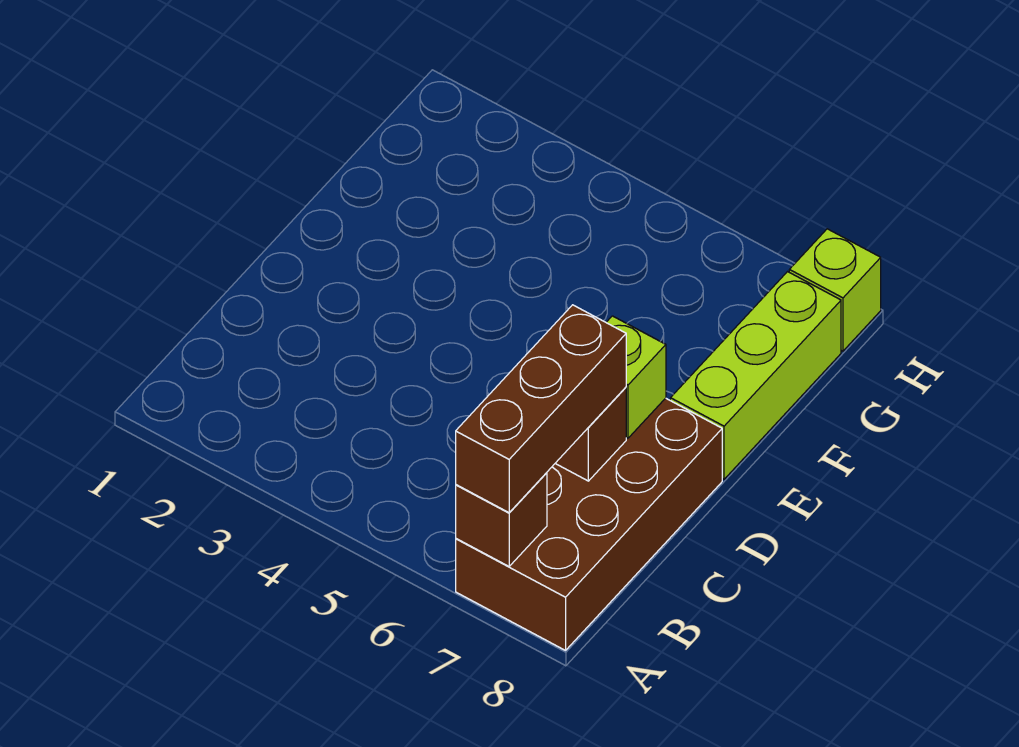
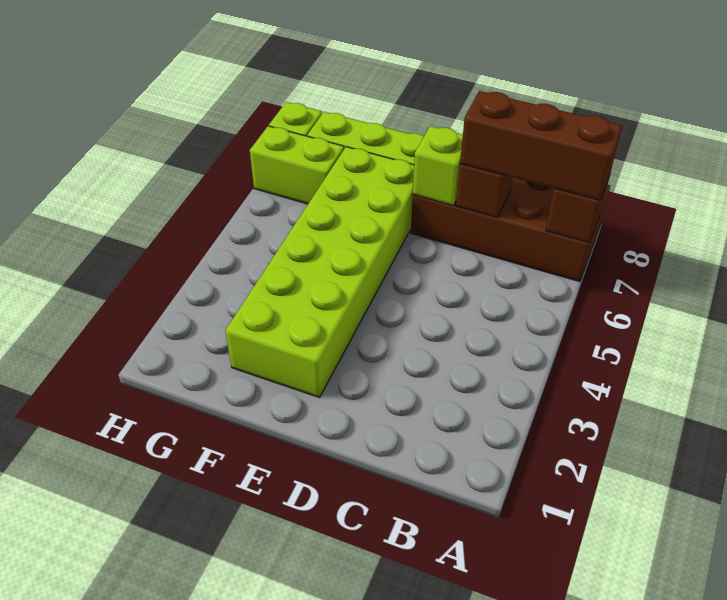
none -> lime brick E2:F7 level 1
none -> lime brick G7:H7 level 1

